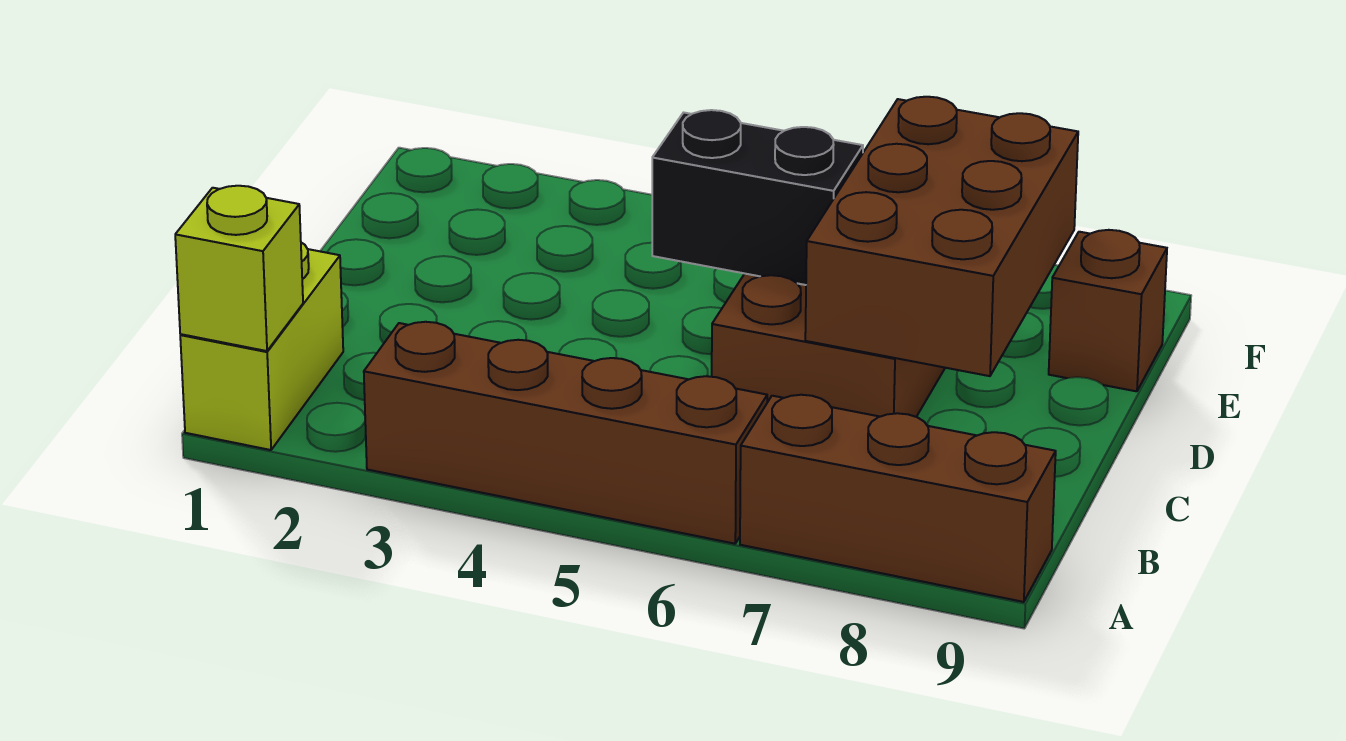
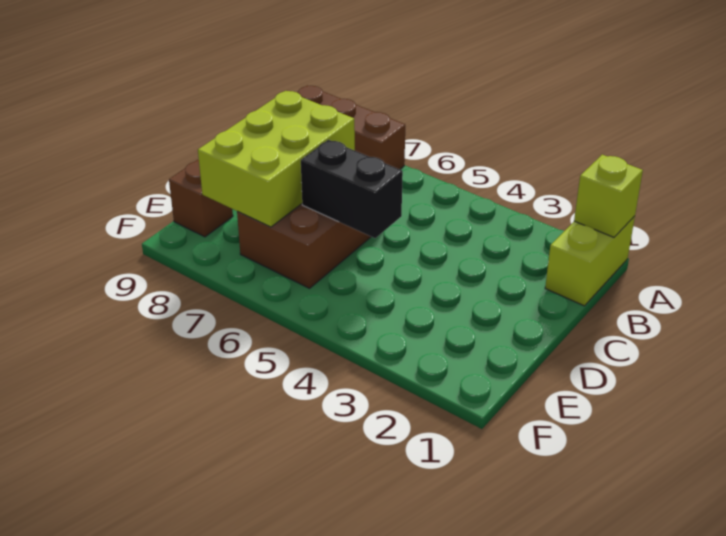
brown brick A3:A6 level 1 -> none
brown brick C7:E8 level 2 -> lime brick C7:E8 level 2

